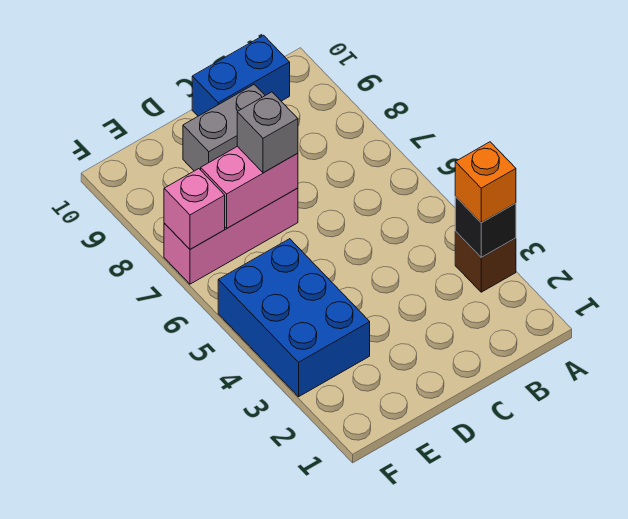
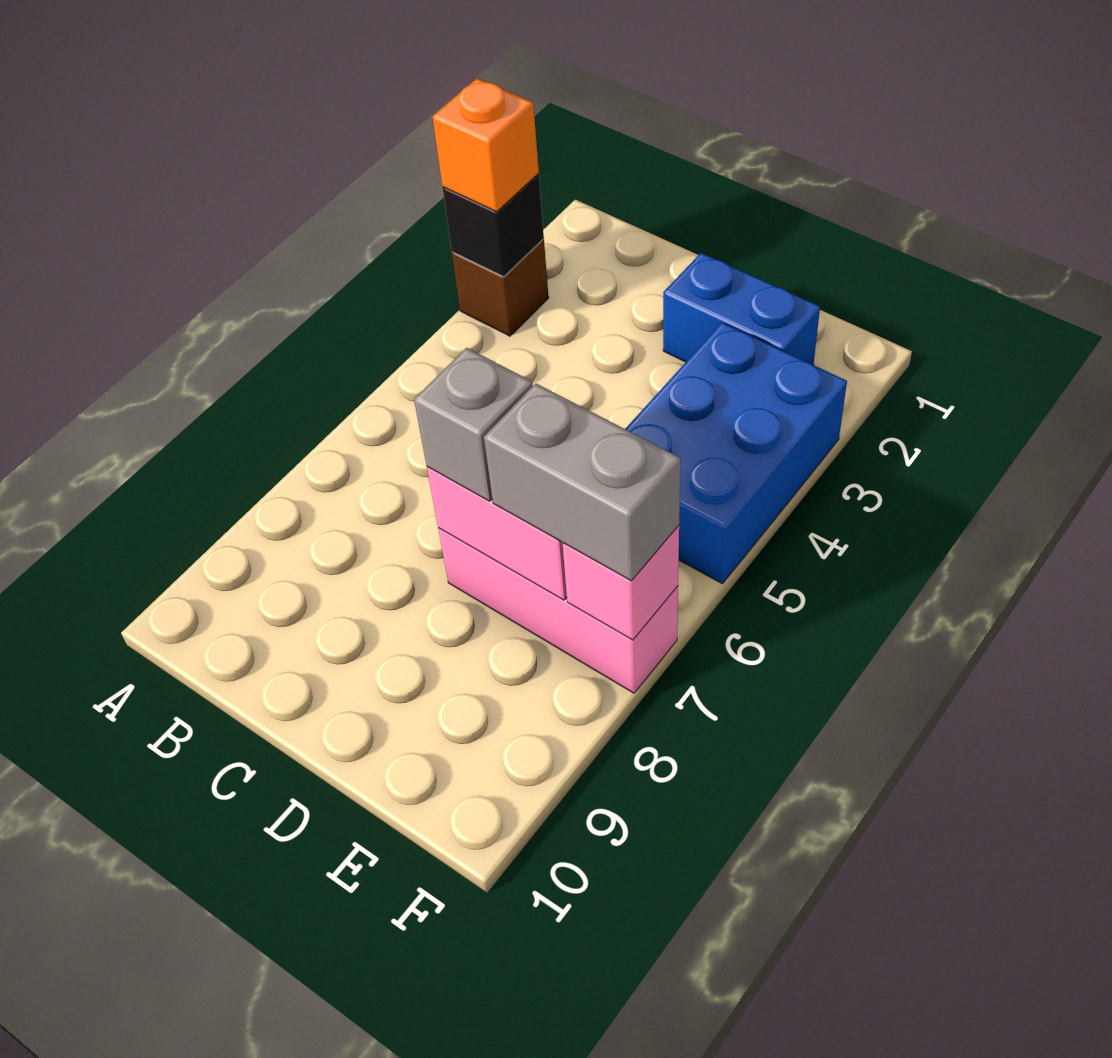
blue brick B10:C10 level 1 -> blue brick D2:E2 level 1
grey brick C9:D9 level 1 -> grey brick E7:F7 level 3

